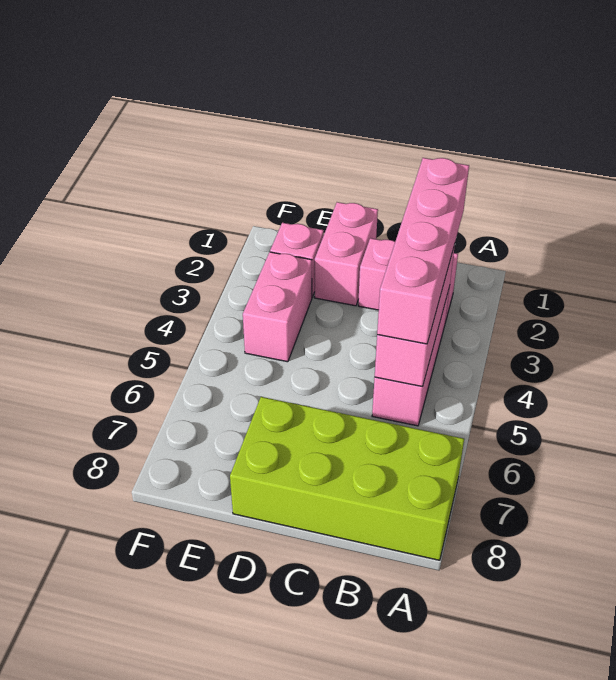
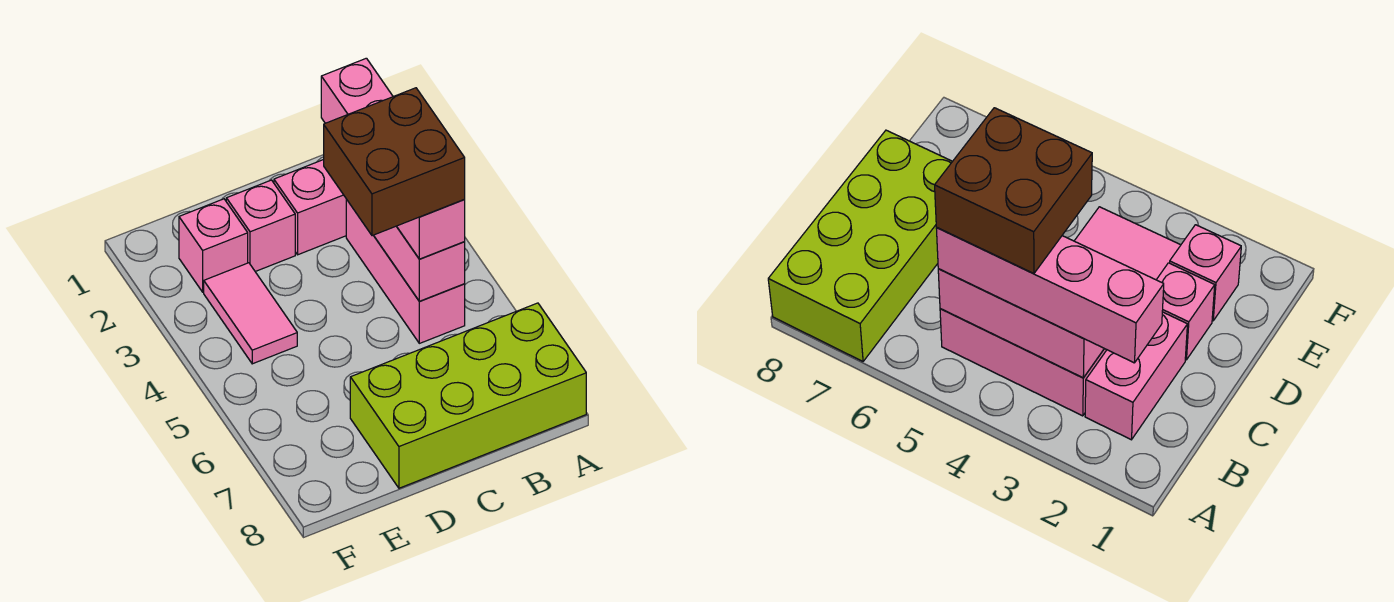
none -> brown brick B4:C5 level 4
pink brick D1:D2 level 1 -> pink brick D2 level 1
pink brick E3:E4 level 1 -> pink tile E3:E4 level 1

